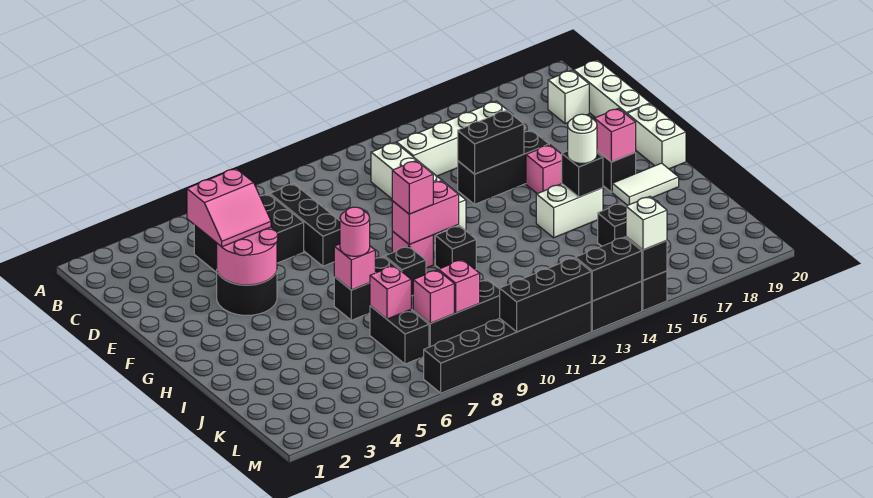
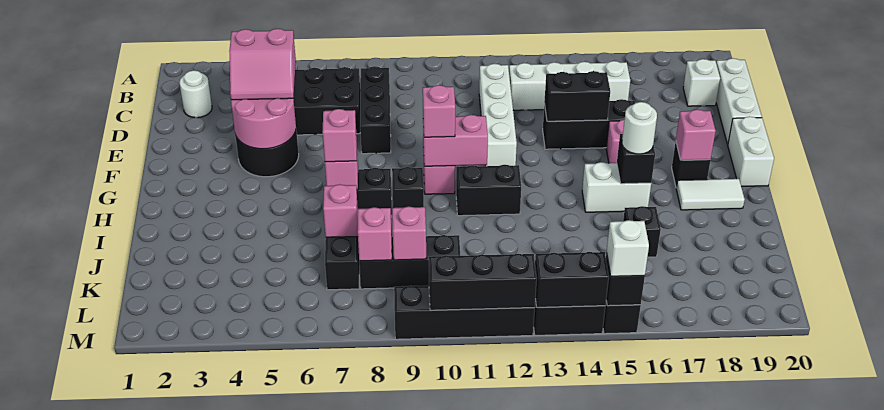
none -> white round brick C2 level 1
pink round brick H7 level 3 -> pink brick H7 level 3
black brick H11 level 1 -> black brick H11:H12 level 1
black brick M7:M12 level 1 -> black brick M9:M12 level 1

